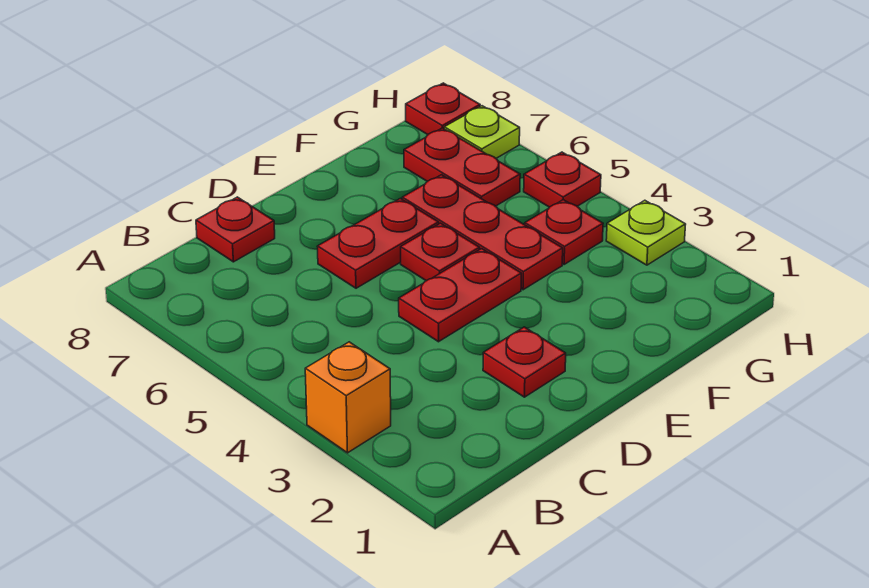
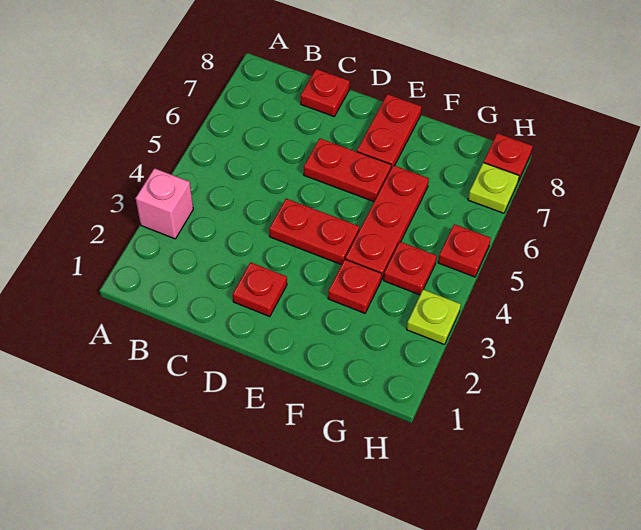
orange brick A3 level 1 -> pink brick A3 level 1
red plate E5 level 1 -> red plate F3 level 1
red plate G6:G7 level 1 -> red plate E7:E8 level 1

